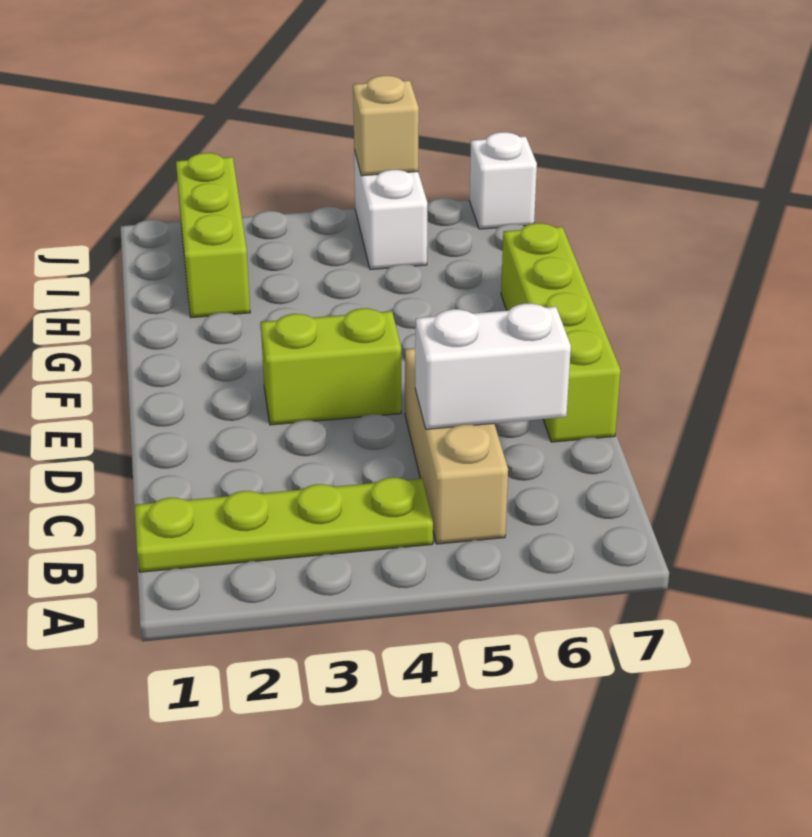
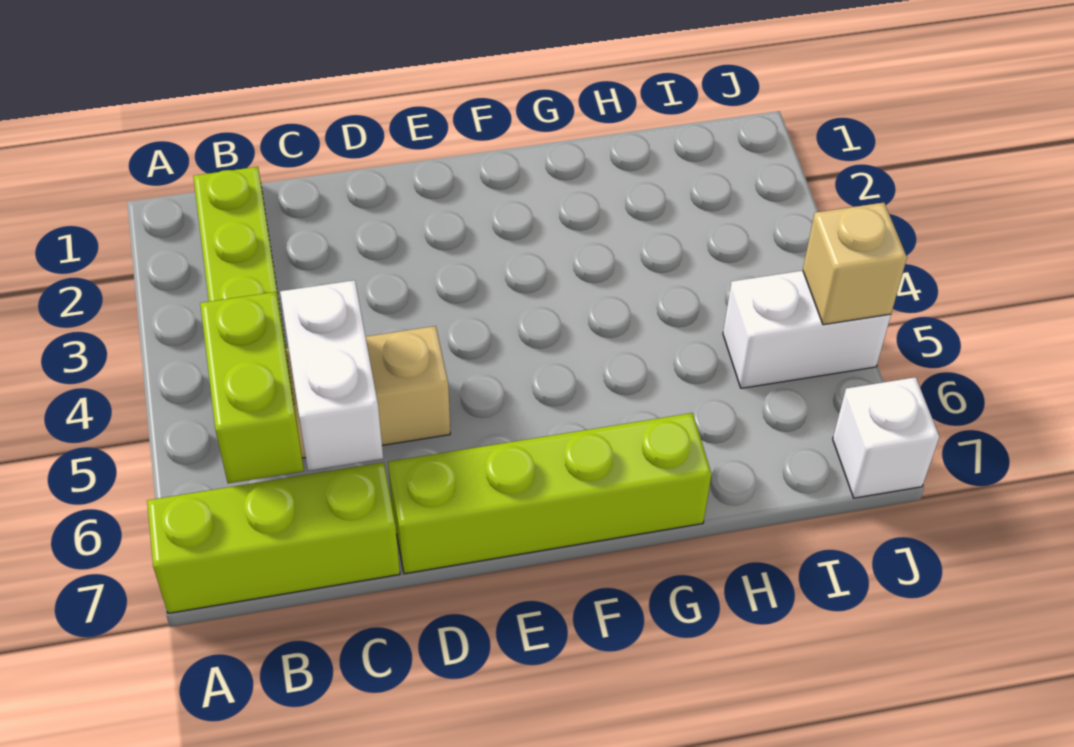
lime brick E3:E4 level 1 -> lime brick B5:B6 level 2
lime brick H2:J2 level 1 -> lime brick A7:C7 level 1

